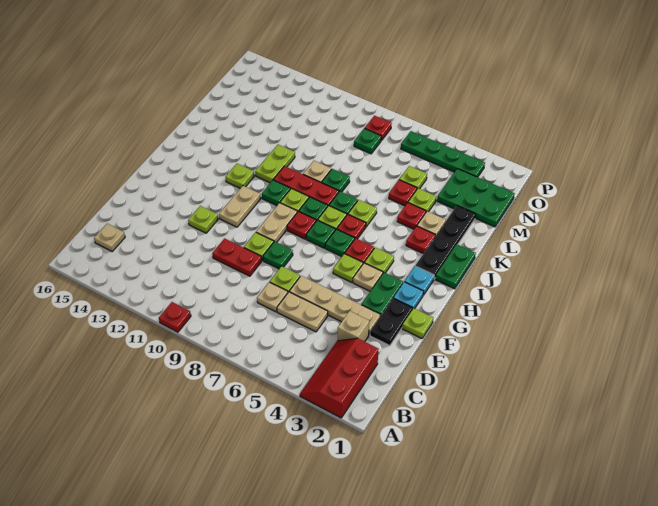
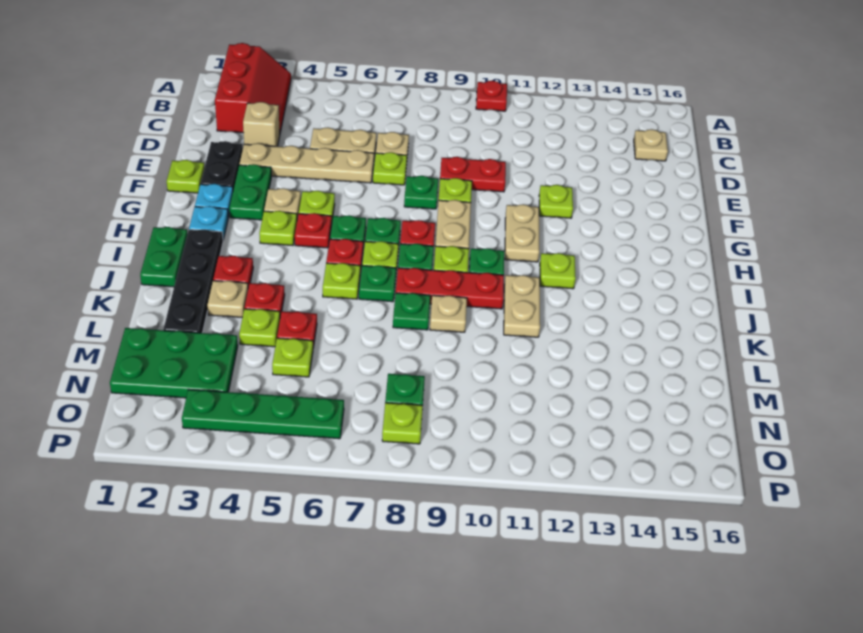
lime plate J11:K11 level 1 -> tan plate J11:K11 level 1
red plate O8 level 1 -> lime plate O8 level 1

